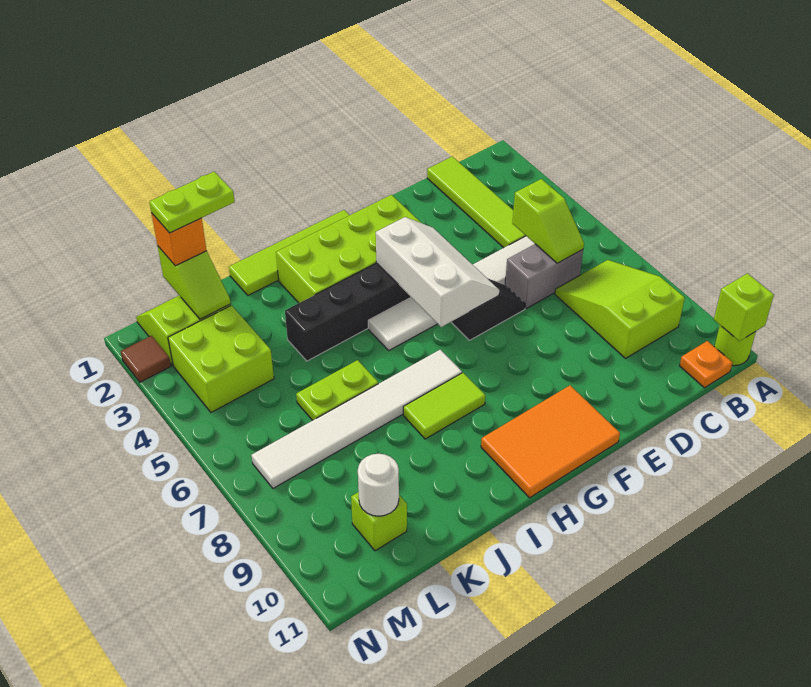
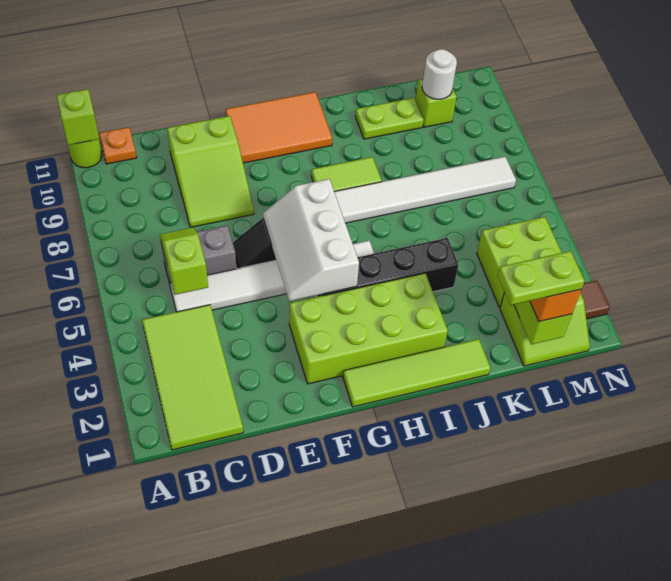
lime slope B7:C9 level 1 top 9 -> lime slope D8:E10 level 1 top 10
lime tile C1:C4 level 1 -> lime tile B1:C4 level 1
lime plate J6:K6 level 1 -> lime plate J10:K10 level 1

